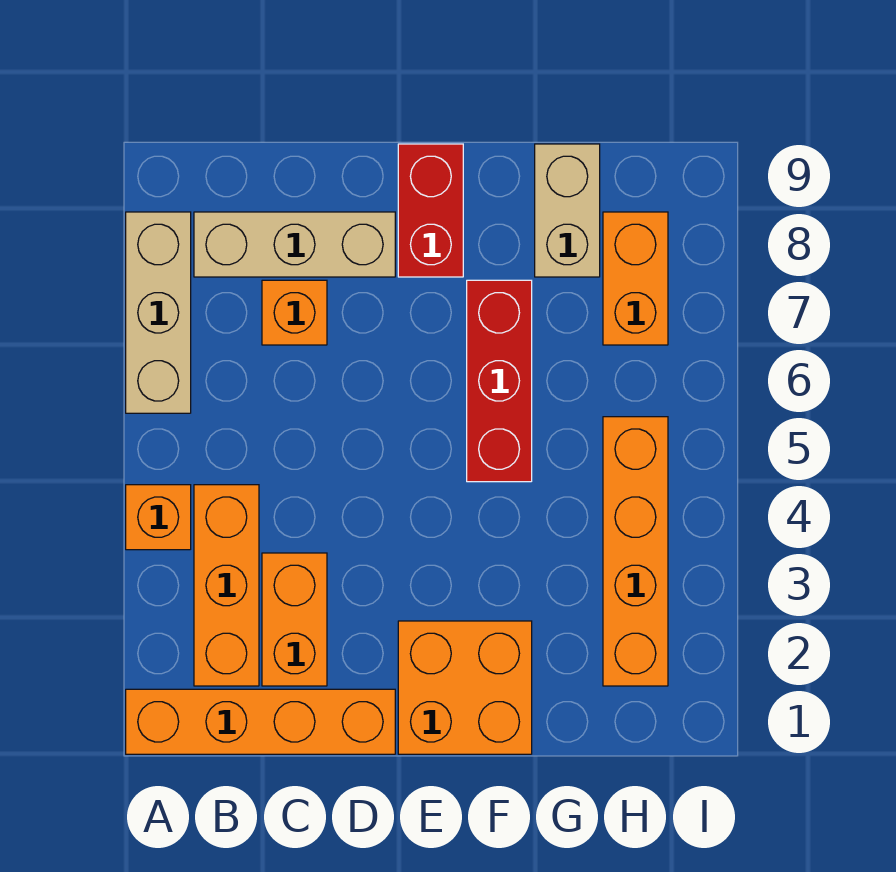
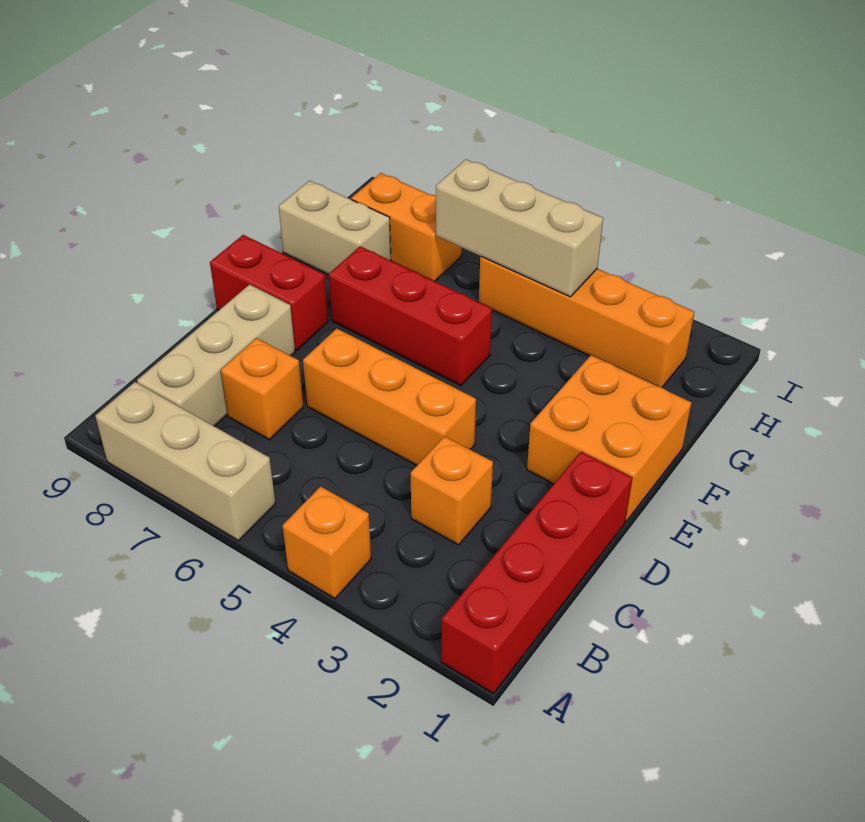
orange brick A1:D1 level 1 -> red brick A1:D1 level 1
orange brick B2:B4 level 1 -> orange brick D4:D6 level 1
orange brick C2:C3 level 1 -> orange brick C3 level 1
none -> tan brick H4:H6 level 2

